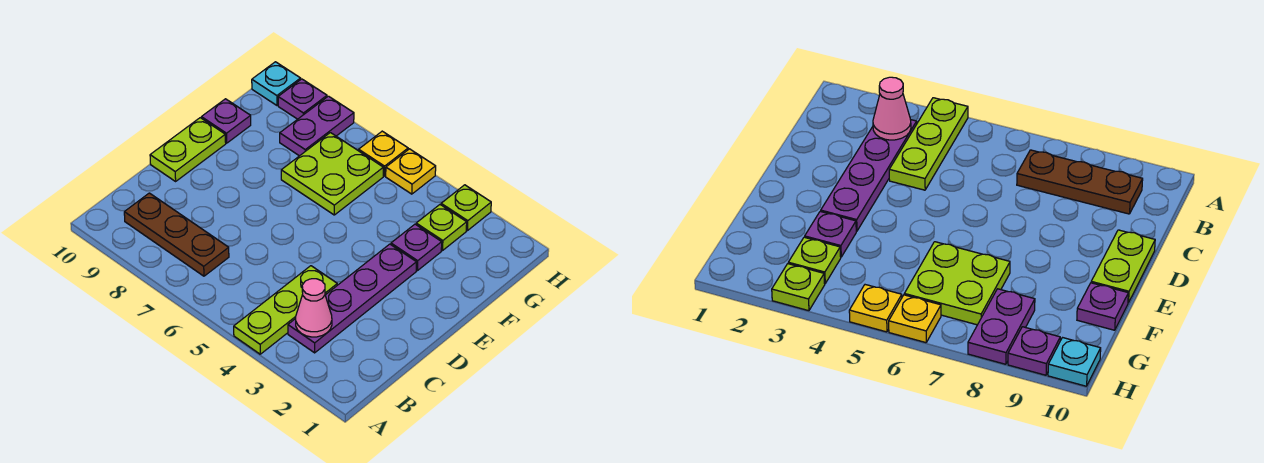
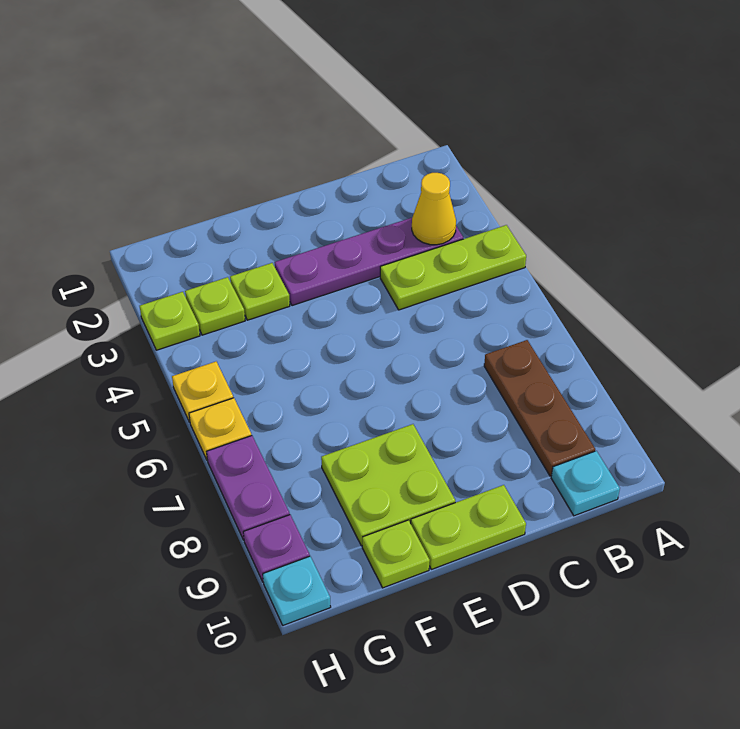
pink cone B3 level 2 -> yellow cone B3 level 2
none -> cyan plate B10 level 1
purple plate F3 level 1 -> lime plate F3 level 1
lime plate F6:G7 level 1 -> lime plate E8:F9 level 1
purple plate F10 level 1 -> lime plate F10 level 1
purple plate G8:H8 level 1 -> purple plate H7:H8 level 1

